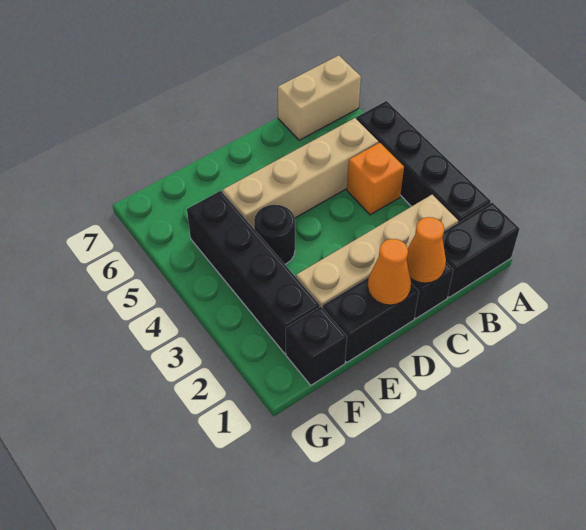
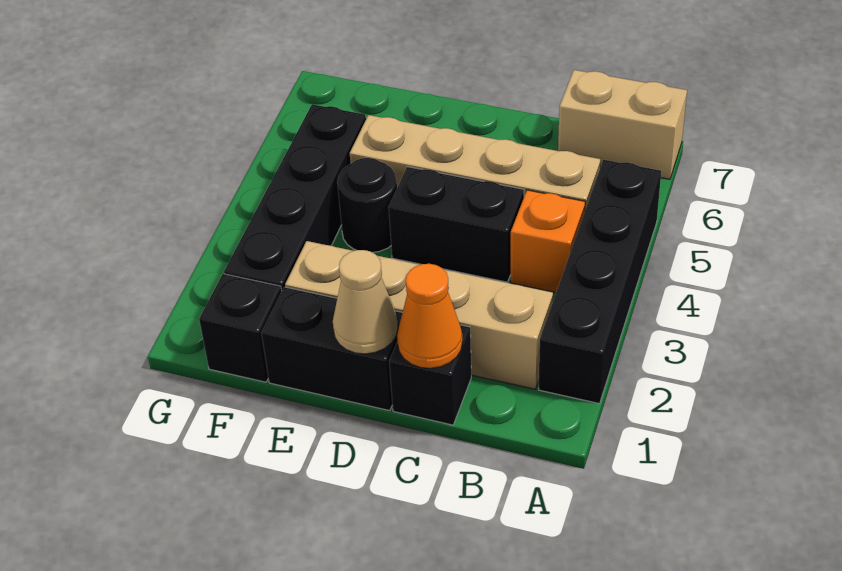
black brick A1:B1 level 1 -> black brick C4:D4 level 1
orange cone D1 level 2 -> tan cone D1 level 2

